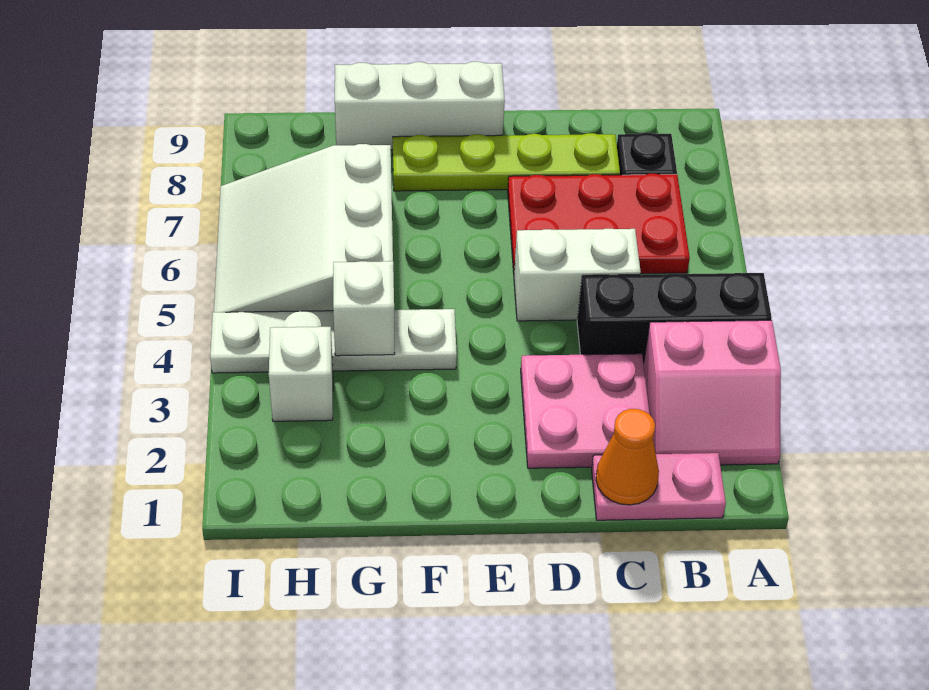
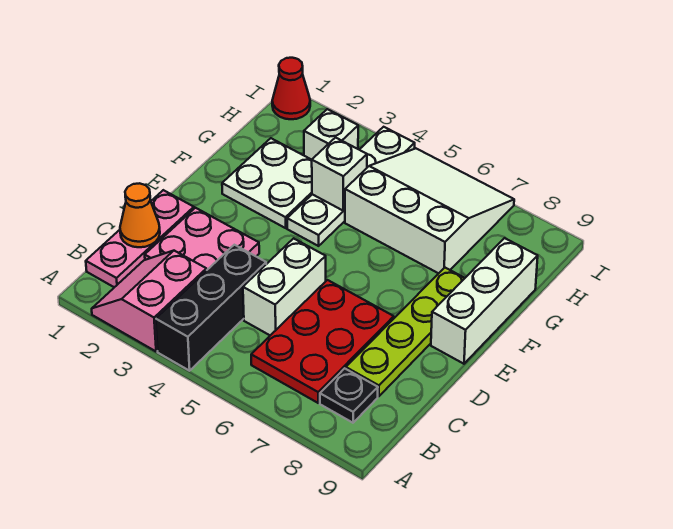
pink plate B1:C1 level 1 -> pink plate B1:D1 level 1
none -> white plate F2:G3 level 1
none -> red cone I1 level 1

